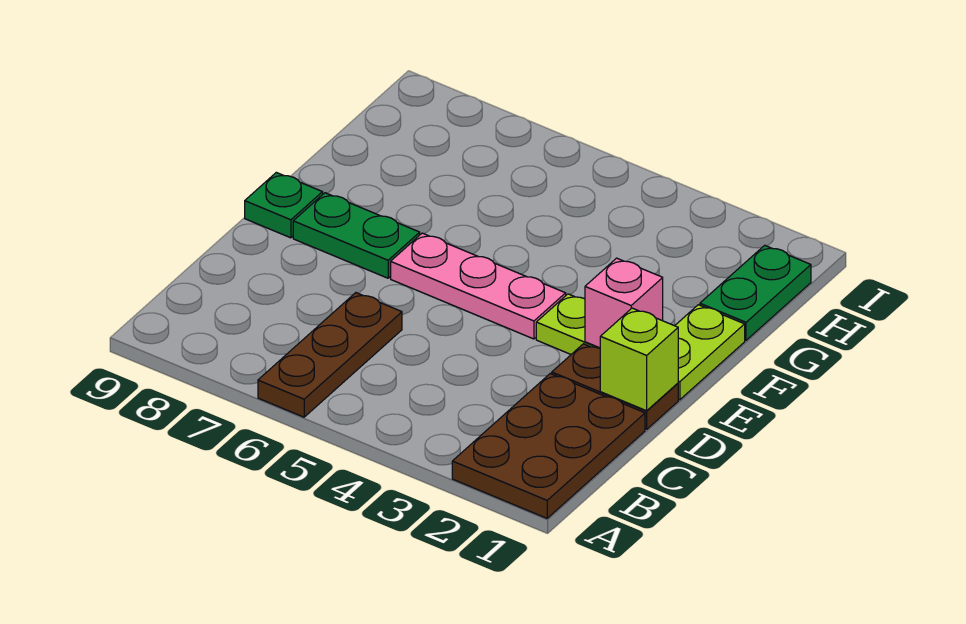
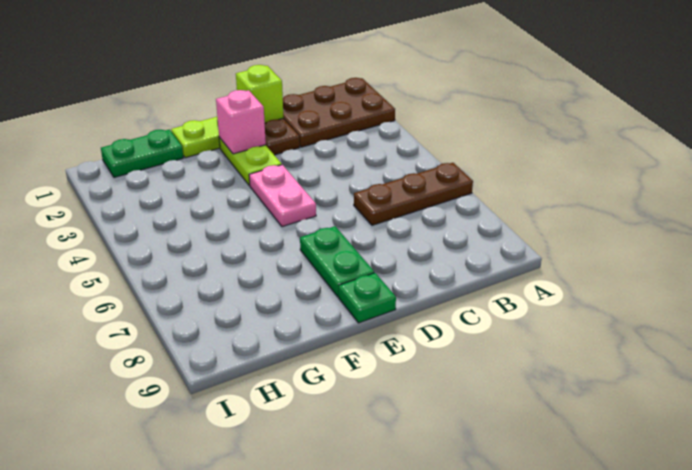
pink plate E4:E6 level 1 -> pink plate E4:E5 level 1

